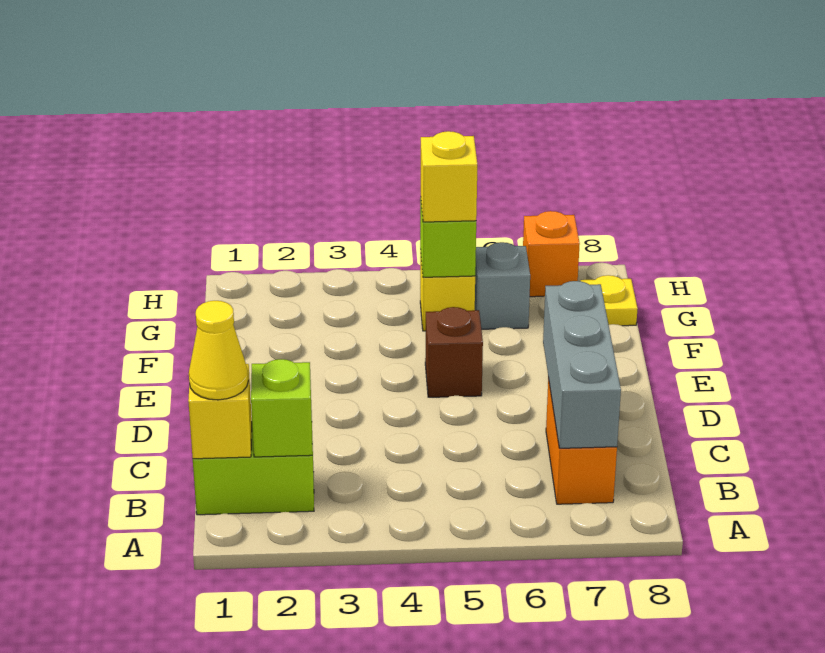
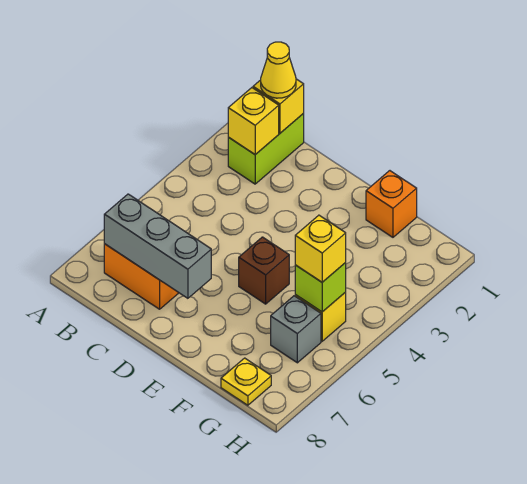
lime brick B2 level 2 -> yellow brick B2 level 2
orange brick H7 level 1 -> orange brick F1 level 1

